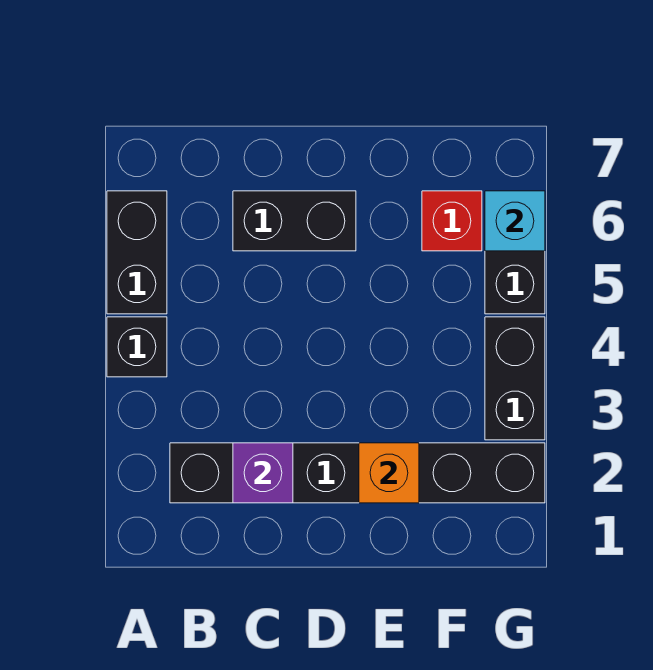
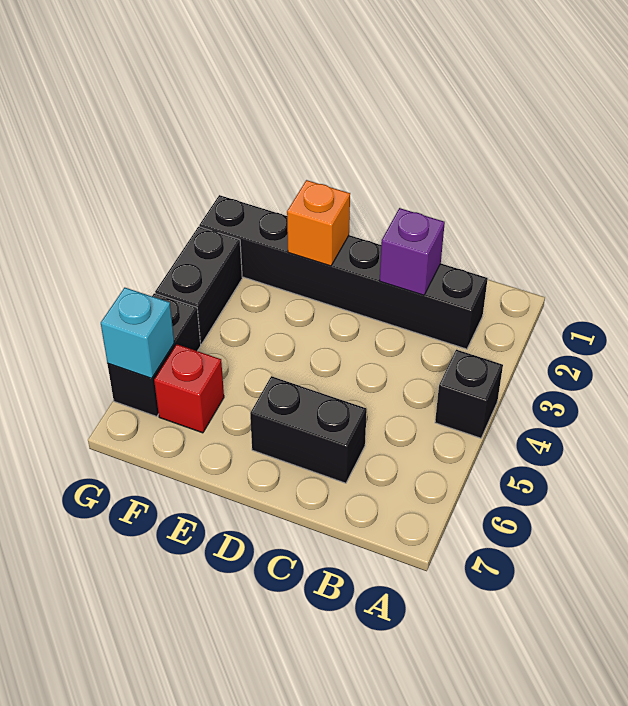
black brick A5:A6 level 1 -> none

